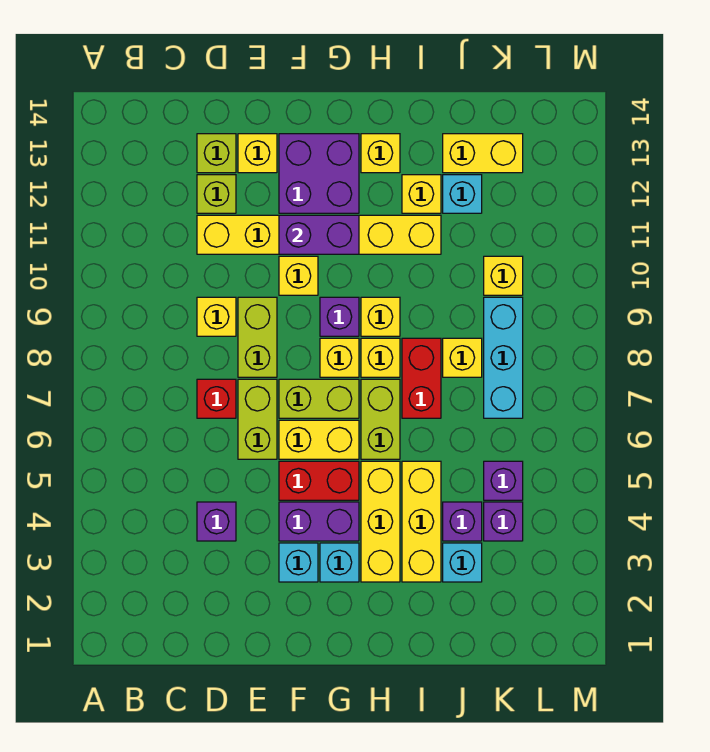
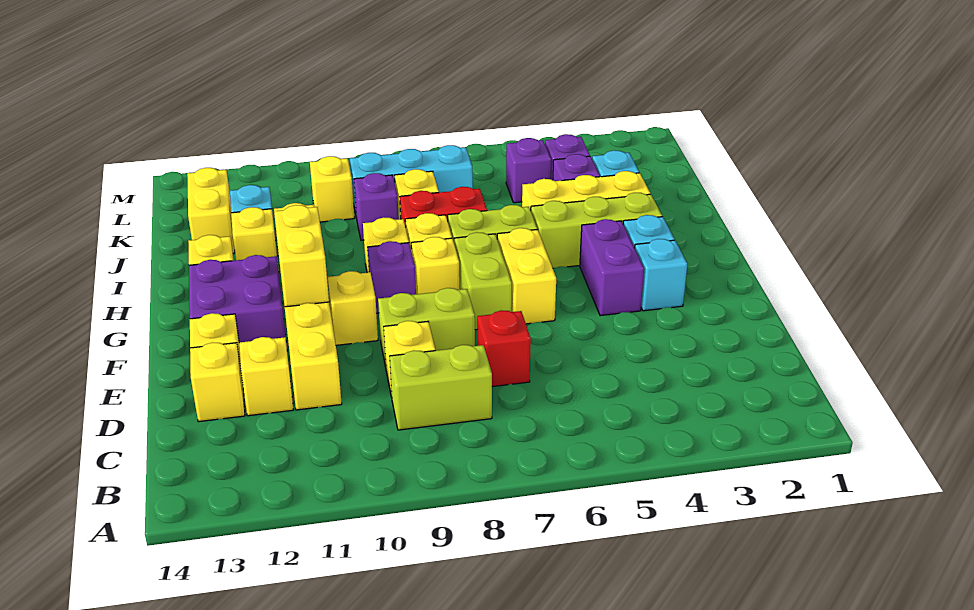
purple brick D4 level 1 -> purple brick J9 level 1
lime brick D12 level 1 -> yellow brick D12 level 1
lime brick D13 level 1 -> yellow brick D13 level 1
lime brick E6:E7 level 1 -> lime brick C8:C9 level 1
red brick F5:G5 level 1 -> none
purple brick F11:G11 level 2 -> yellow brick F11:G11 level 2
yellow brick H3:H5 level 1 -> lime brick H3:H5 level 1

